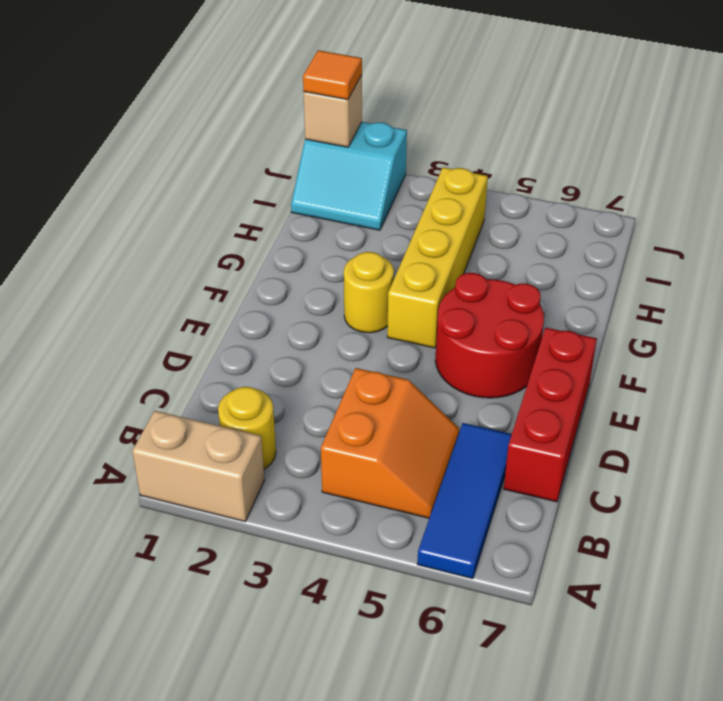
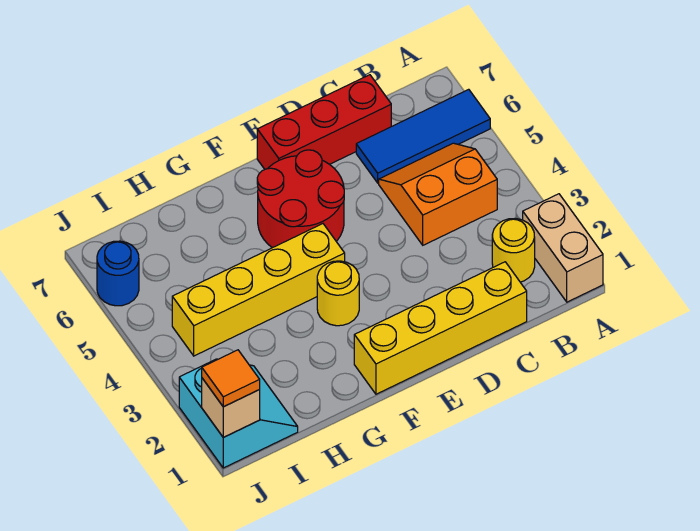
none -> yellow brick C1:F1 level 1
none -> blue round brick J6 level 1

